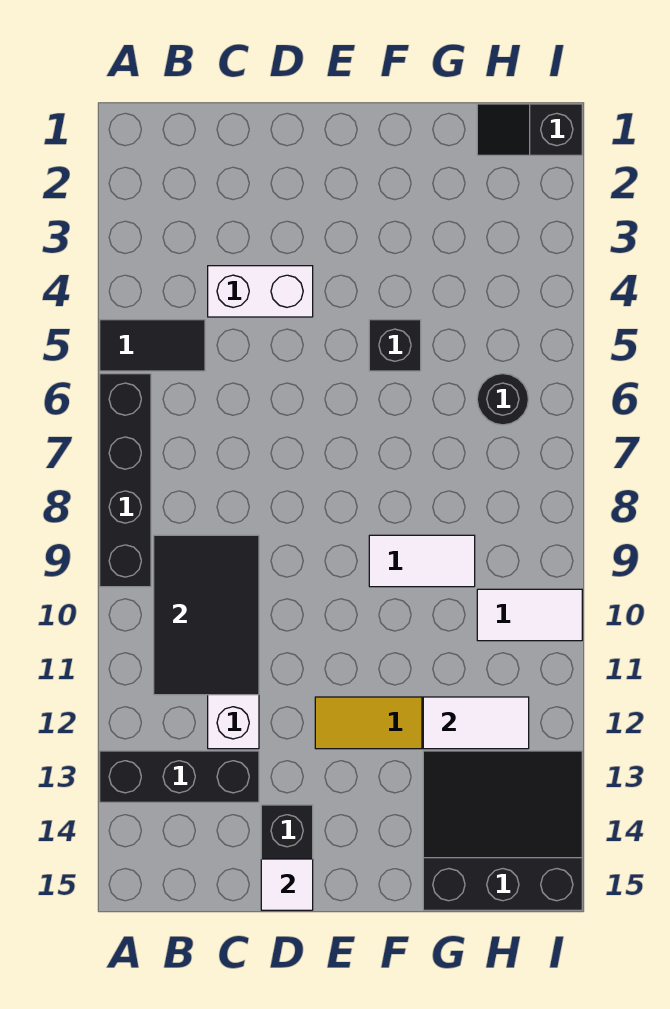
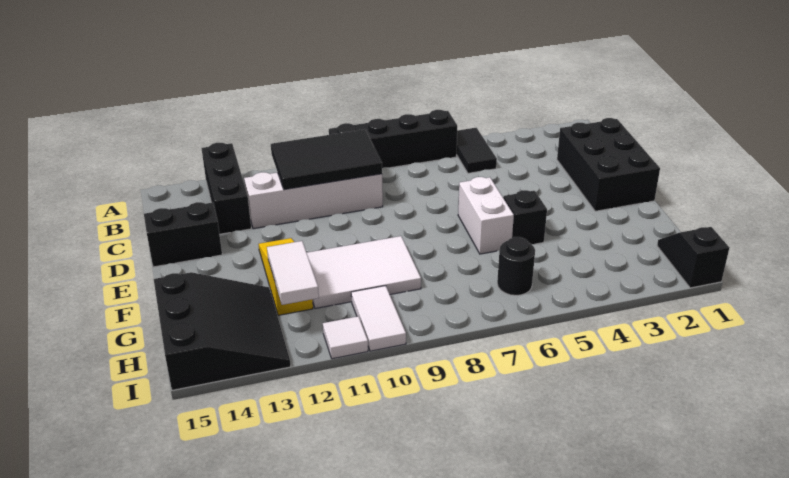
none -> black brick C1:E2 level 1
white brick C4:D4 level 1 -> white brick E6:F6 level 1
white tile D15 level 2 -> white tile I11 level 1
white tile F9:G9 level 1 -> white tile F9:G11 level 1

